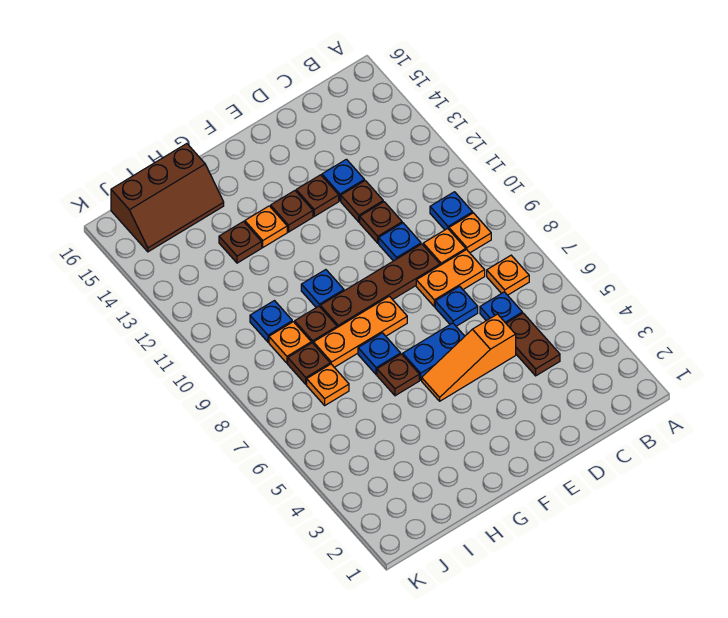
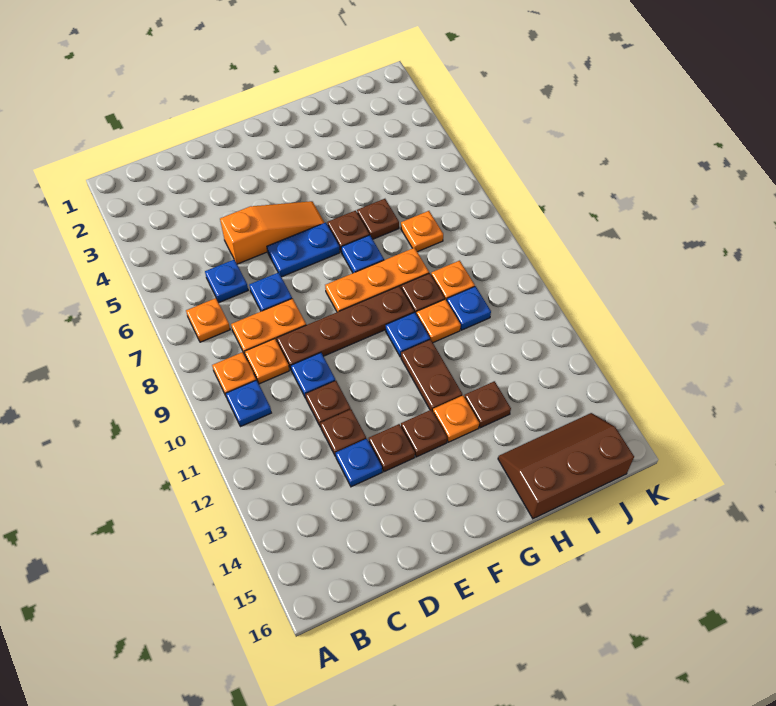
brown plate C4:C5 level 1 -> brown plate G11:G12 level 1
none -> orange plate H10 level 1
brown plate I8 level 1 -> brown plate H6 level 1

